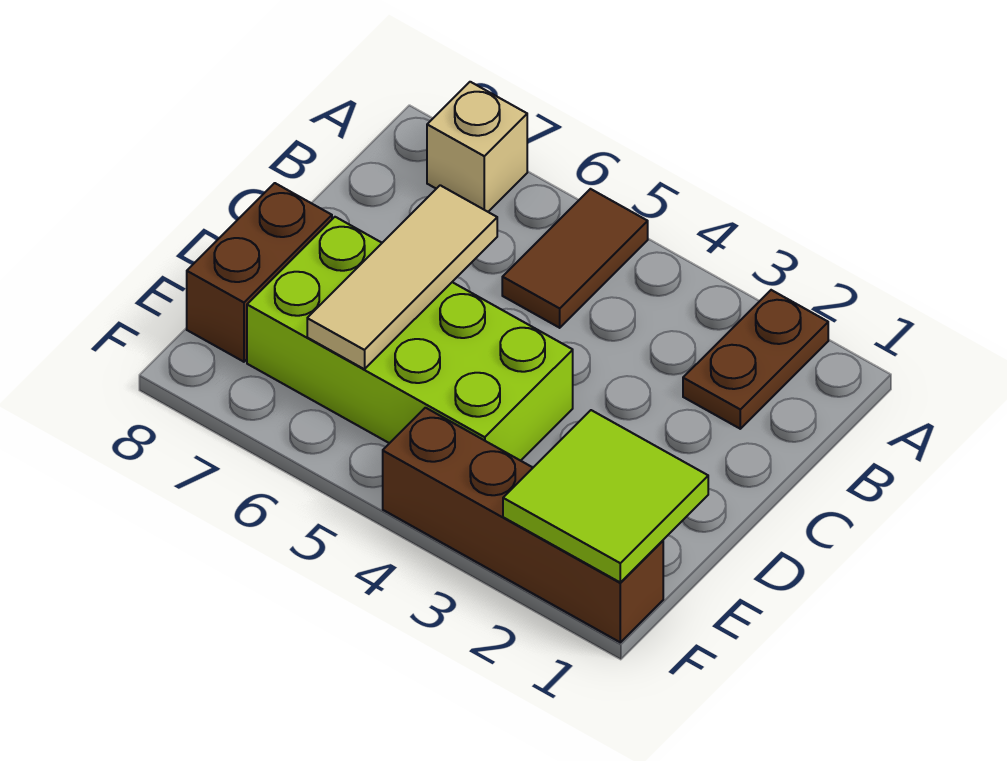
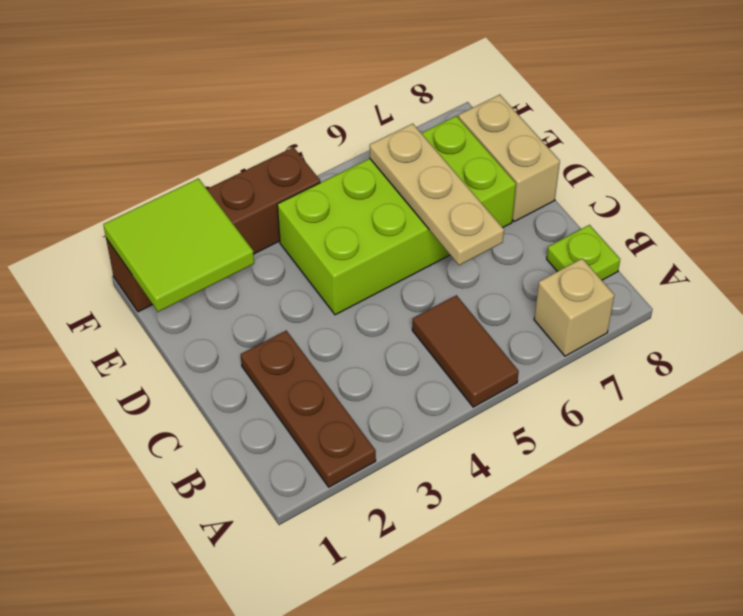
brown plate A2:B2 level 1 -> brown plate A2:C2 level 1
none -> lime plate B8 level 1
tan tile C6:E6 level 2 -> tan plate C6:E6 level 2
brown brick D8:E8 level 1 -> tan brick D8:E8 level 1

